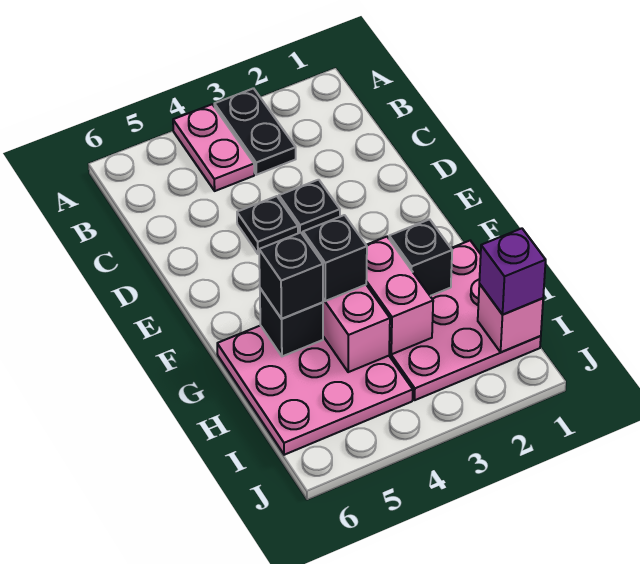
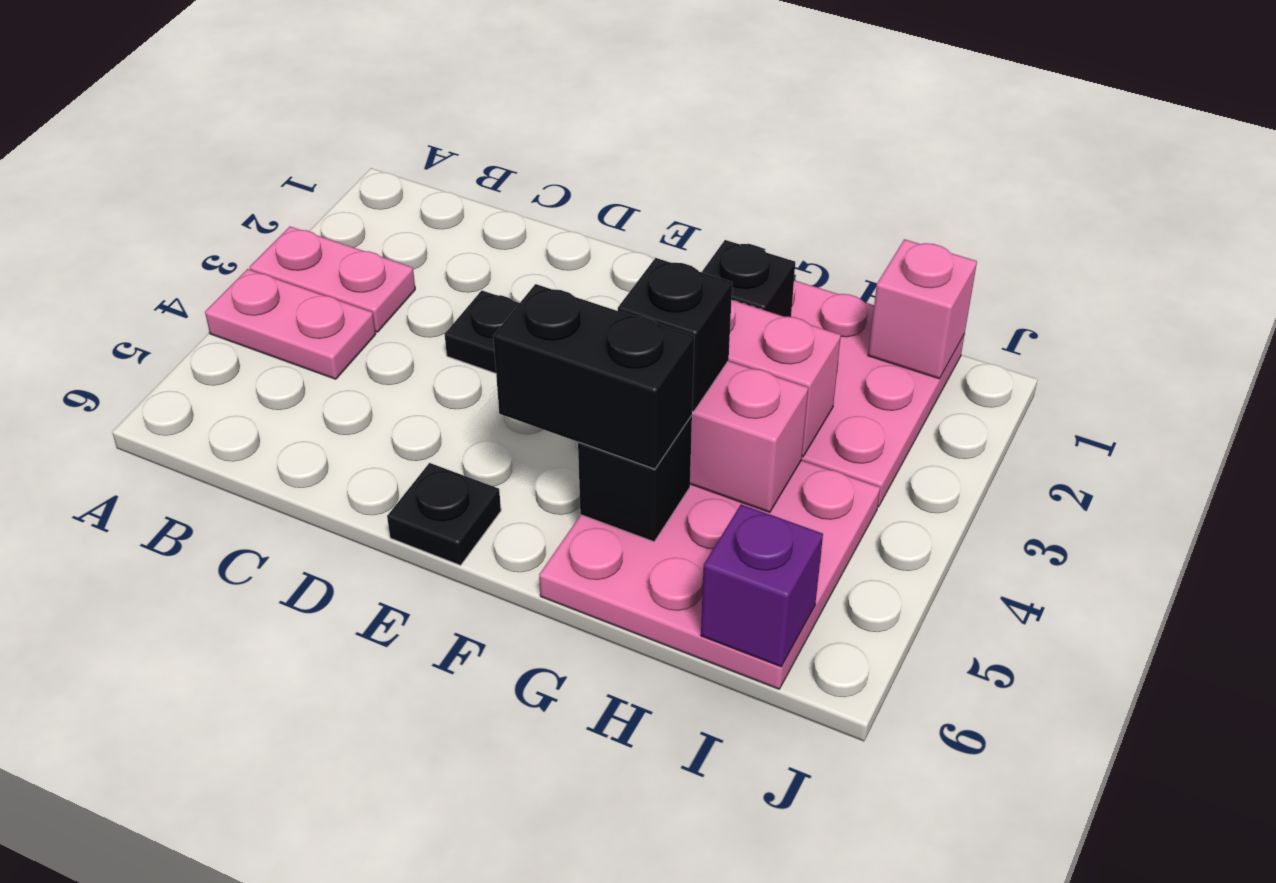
black plate A3:B3 level 1 -> pink plate A3:B3 level 1
black plate D4 level 1 -> black plate E6 level 1
black brick G5 level 3 -> black brick F5:G5 level 3
purple brick I1 level 3 -> purple brick I6 level 2

